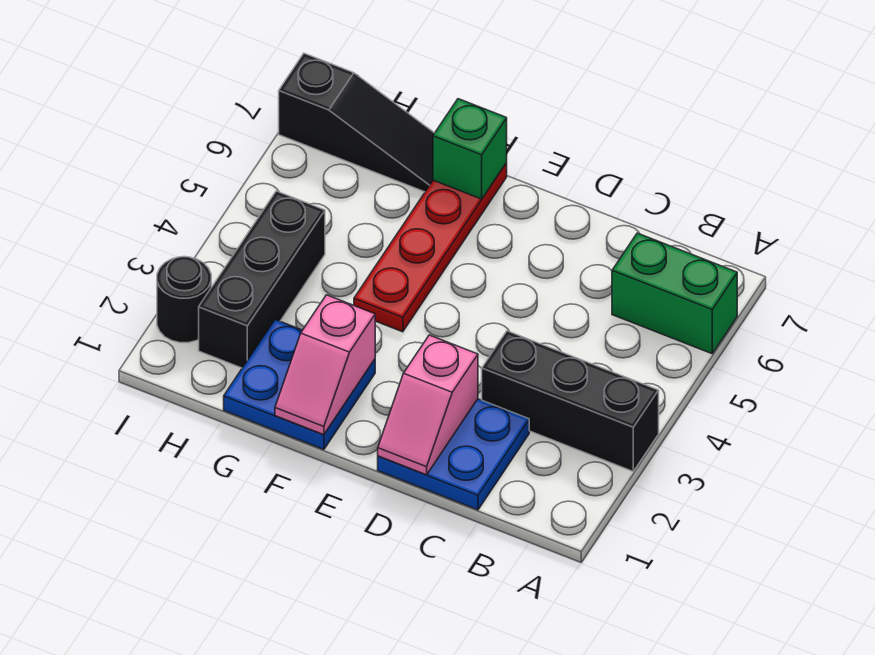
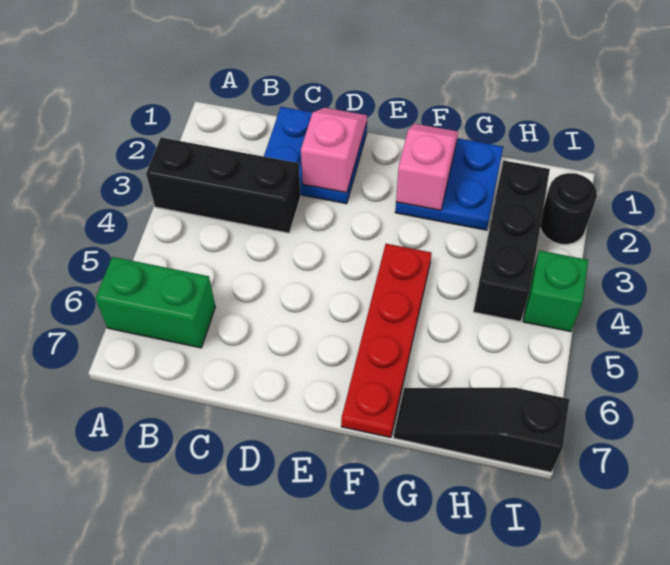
green brick F7 level 2 -> green brick I4 level 1

